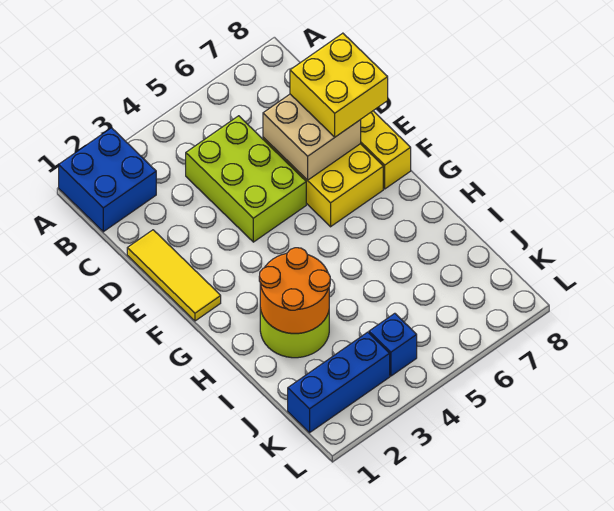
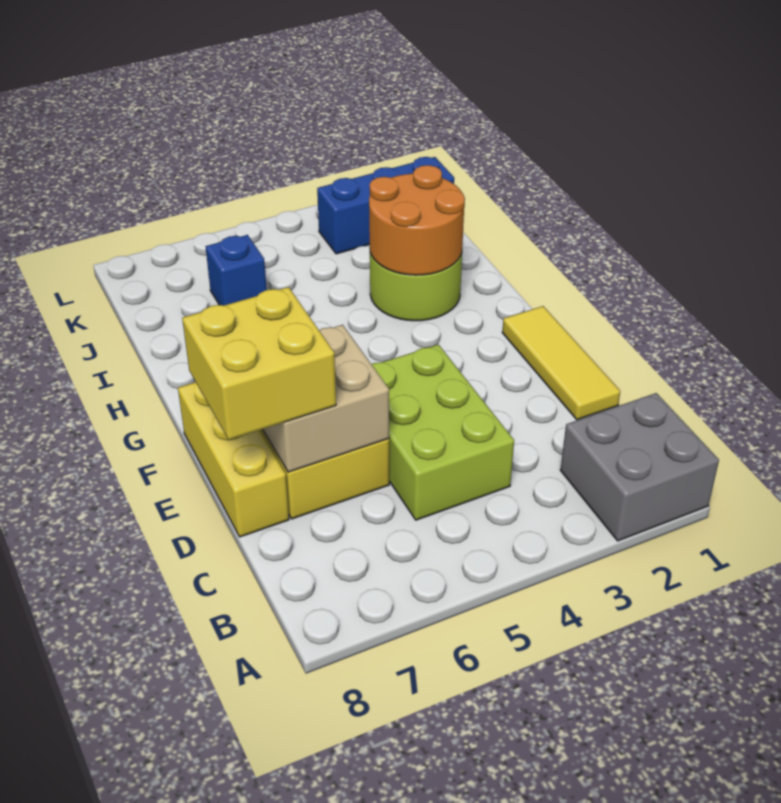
blue brick A1:B2 level 1 -> grey brick A1:B2 level 1
blue brick K4 level 1 -> blue brick J6 level 1

